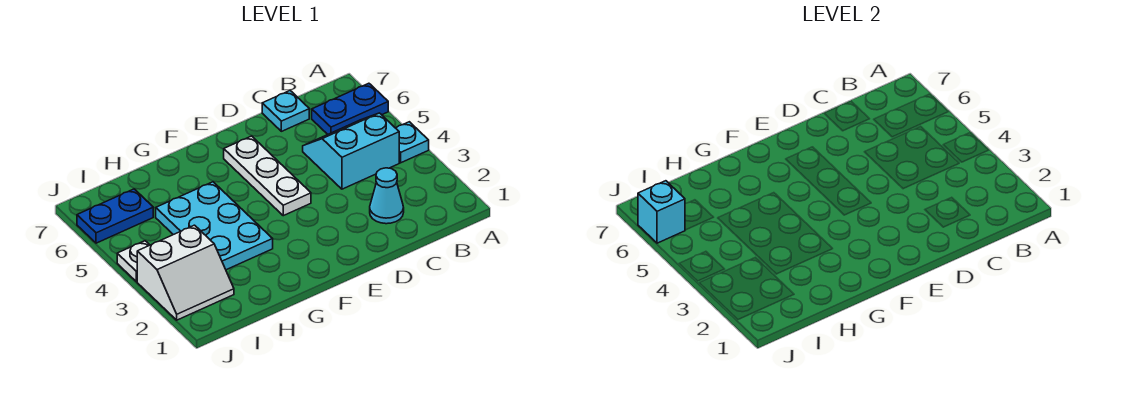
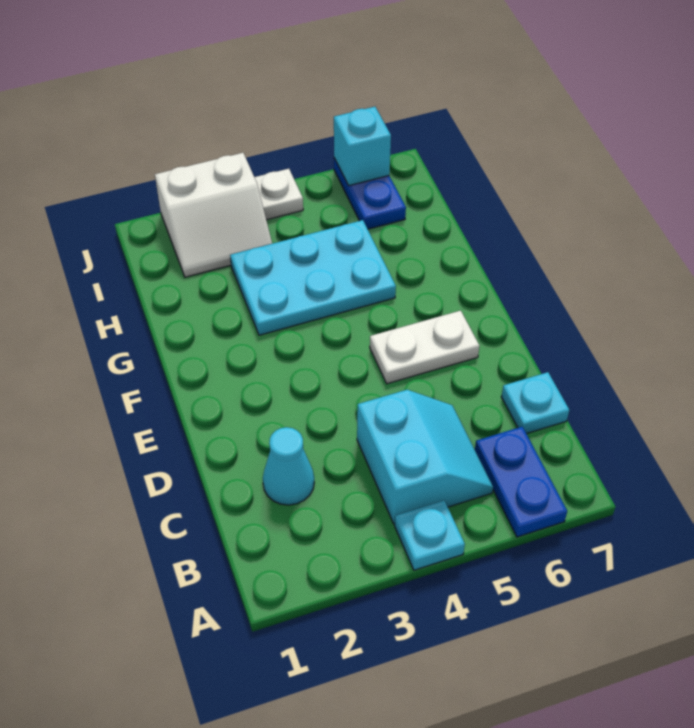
white plate E4:E6 level 1 -> white plate E5:E6 level 1
white slope I2:J3 level 1 top 3 -> white slope I2:J3 level 1 top J

